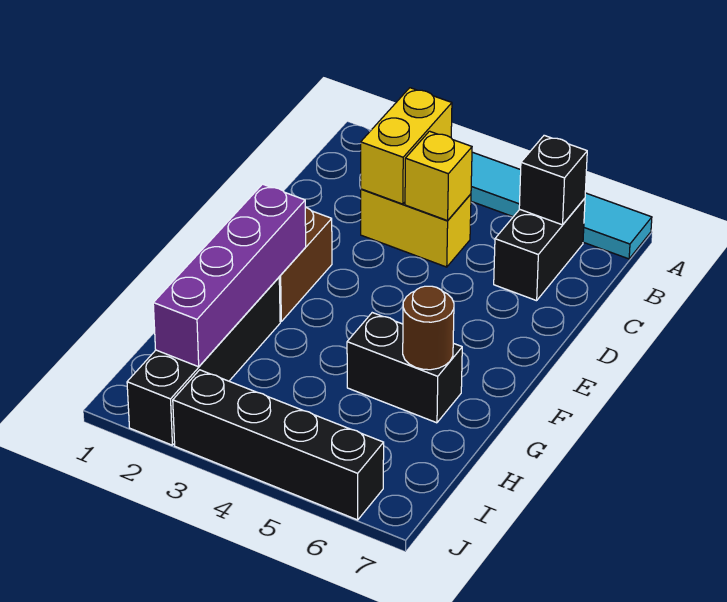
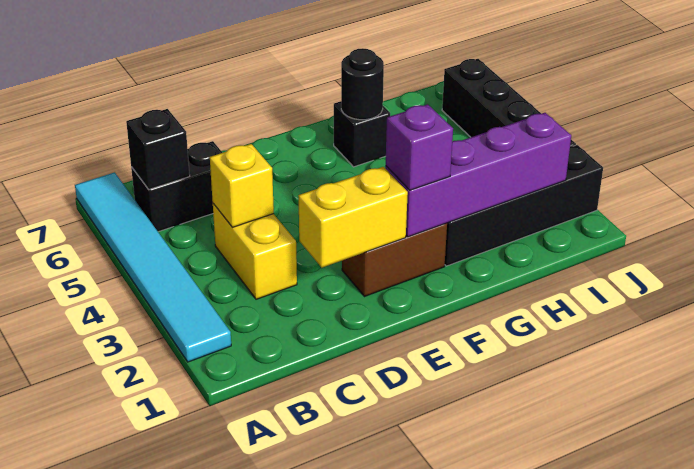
yellow brick B3:C3 level 2 -> yellow brick D2:E2 level 2
none -> purple brick F2 level 3
black brick G5:G6 level 1 -> black brick G6 level 1
brown round brick G6 level 2 -> black round brick G6 level 2

